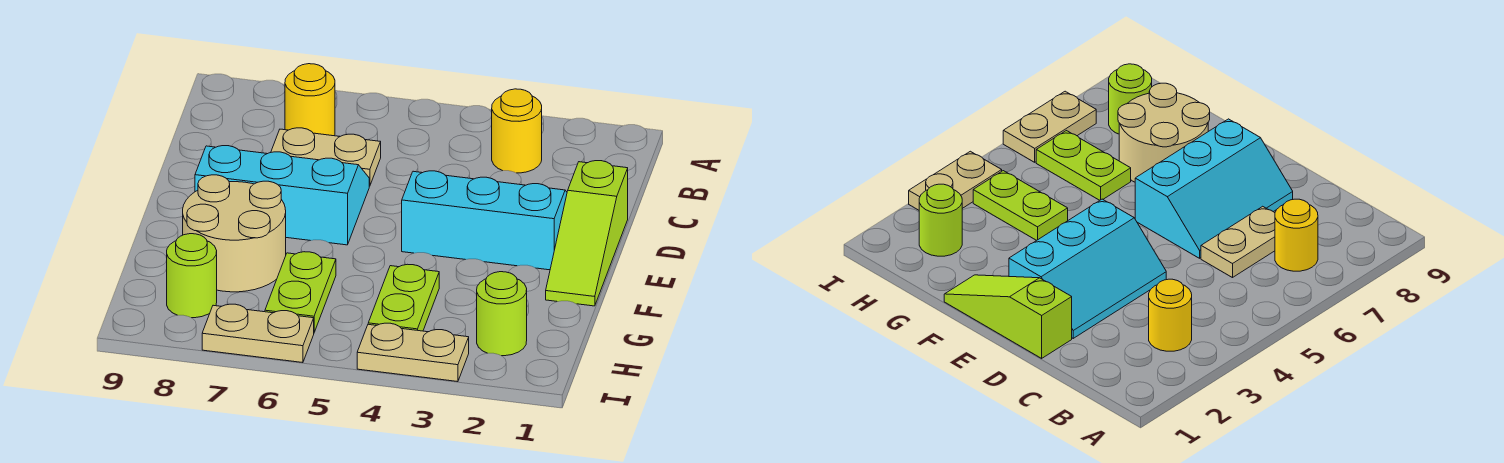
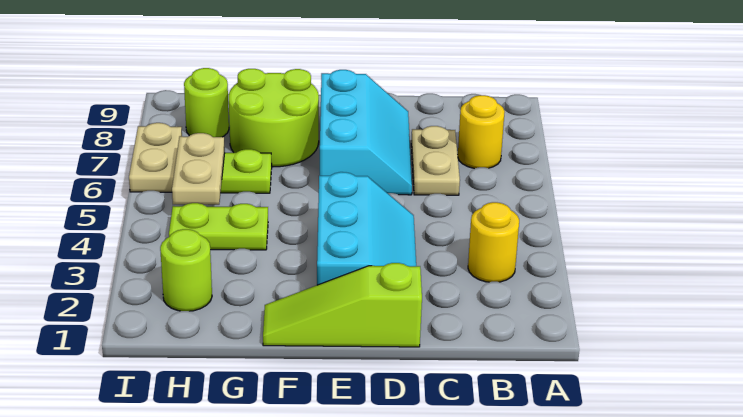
tan round brick F7:G8 level 1 -> lime round brick F7:G8 level 1
tan plate I3:I4 level 1 -> tan plate H5:H6 level 2

